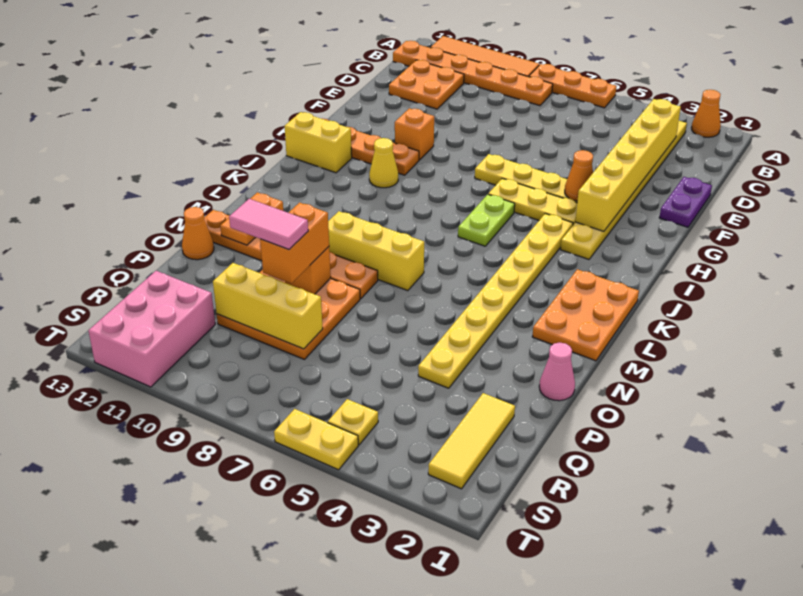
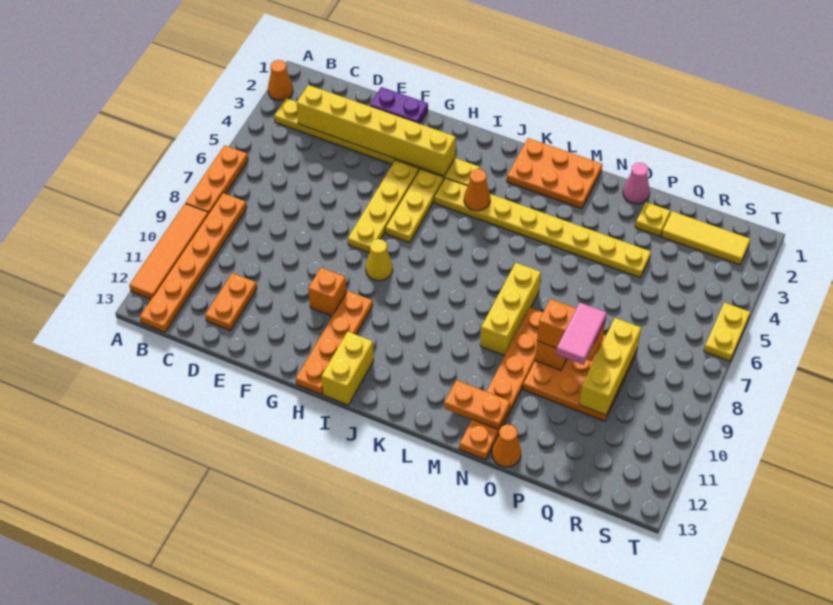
orange plate C11:D12 level 1 -> orange plate D11:D12 level 1
orange cone G4 level 2 -> orange cone J4 level 2
lime plate I6:J6 level 1 -> none
yellow cone I10 level 1 -> yellow cone H8 level 1
pink brick R11:T12 level 1 -> none
yellow plate S5 level 1 -> yellow plate P2 level 1

